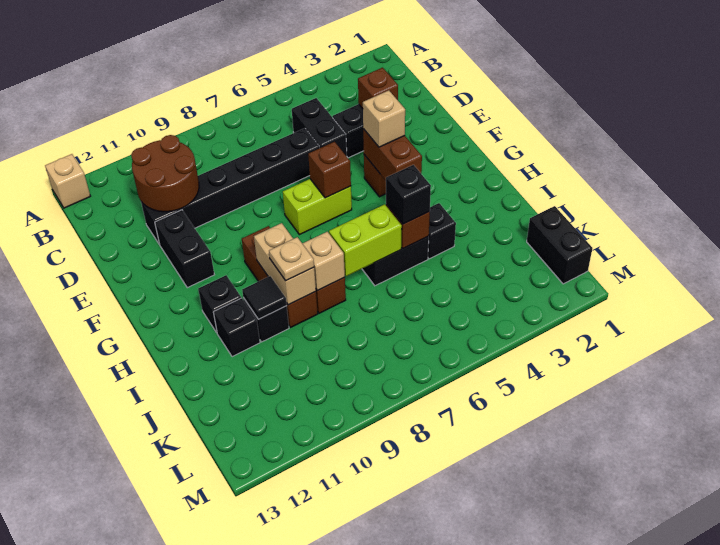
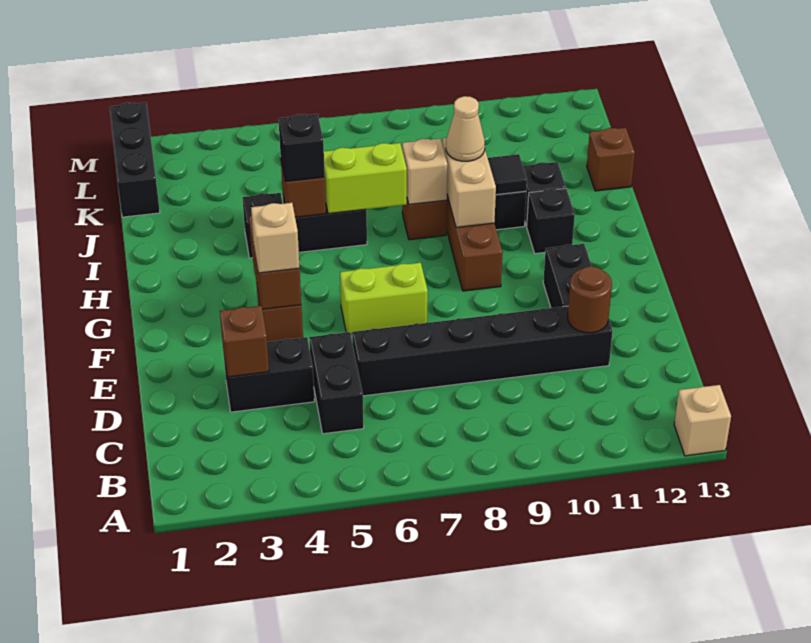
brown round brick C10:D11 level 2 -> brown round brick D11 level 2
brown brick F6 level 2 -> brown brick J13 level 1
tan plate I9 level 3 -> tan cone I9 level 3
black brick K1:L1 level 1 -> black brick K1:M1 level 1

